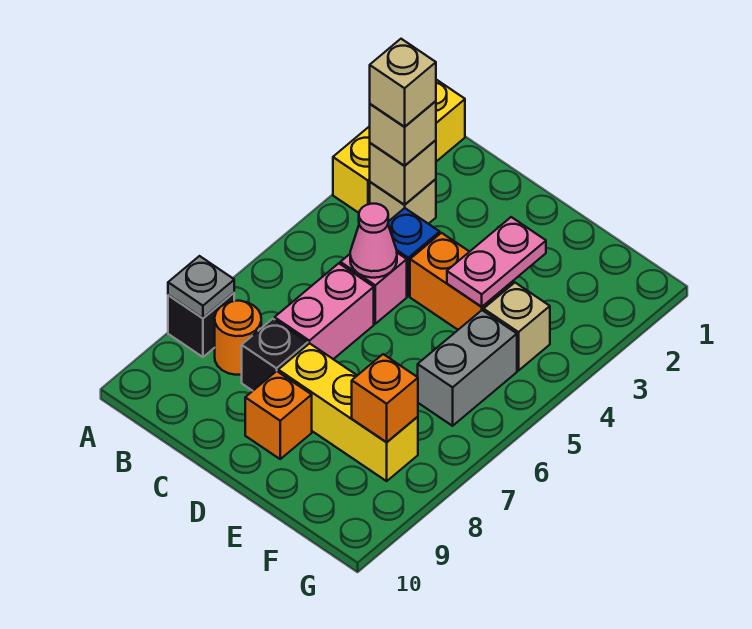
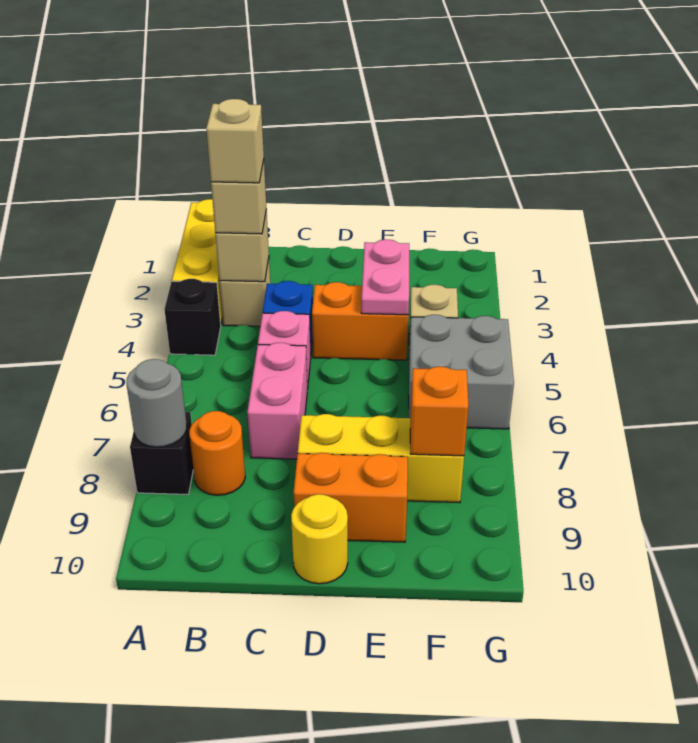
grey plate A8 level 2 -> grey round brick A8 level 2
pink cone C5 level 2 -> none
black brick C8 level 1 -> black brick A4 level 1
orange brick D9 level 1 -> orange brick D9:E9 level 1
none -> yellow round brick D10 level 1
grey brick F5:F6 level 1 -> grey brick F5:G6 level 1

